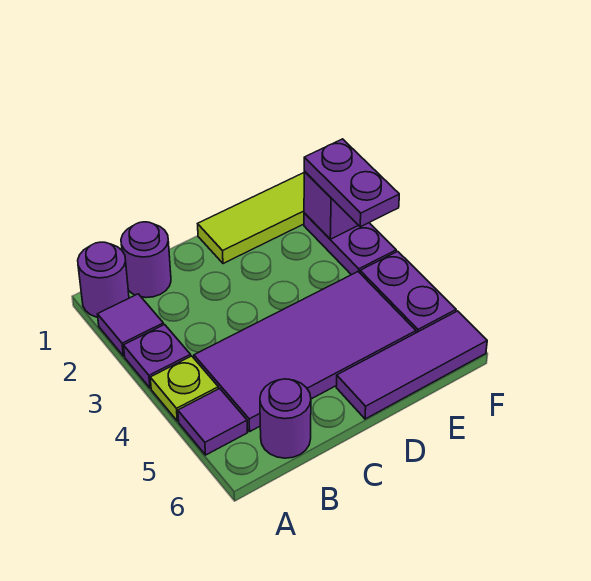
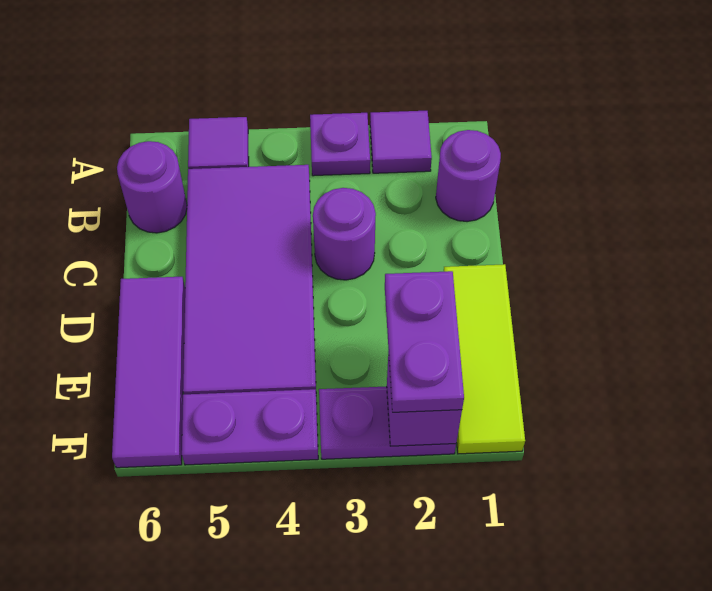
purple round brick A1 level 1 -> purple round brick C3 level 1
lime plate A4 level 1 -> none
purple plate F2:F3 level 3 -> purple plate E2:F2 level 3

